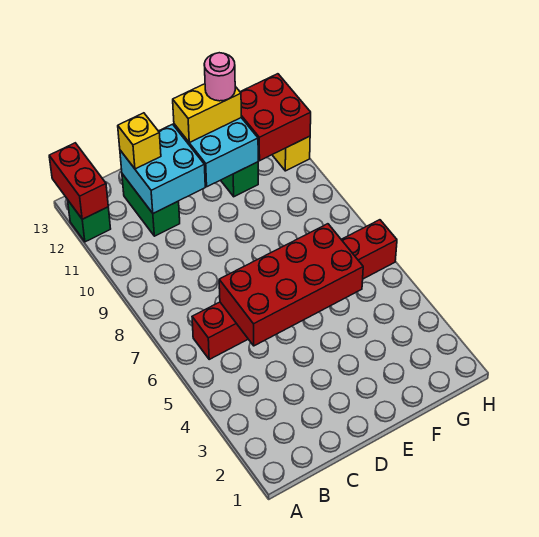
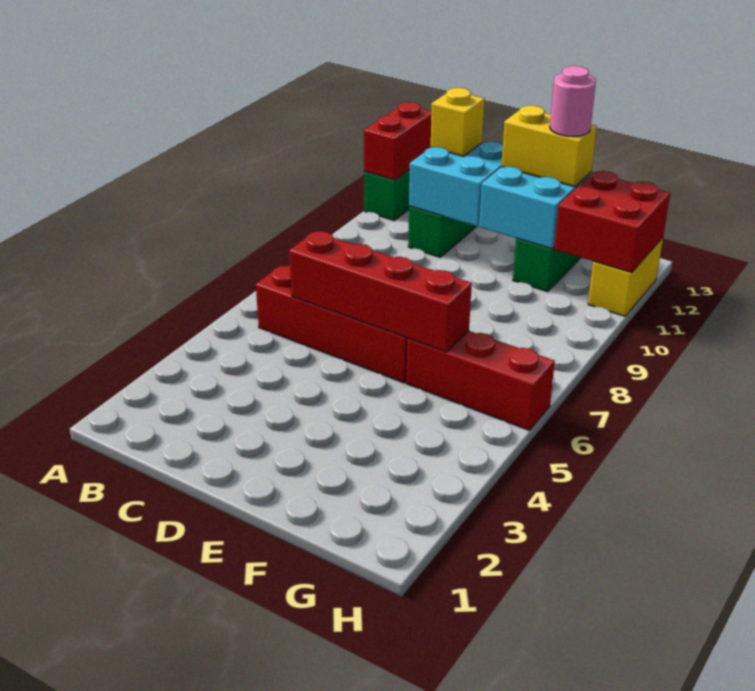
red brick C5:F6 level 2 -> red brick C6:F6 level 2

